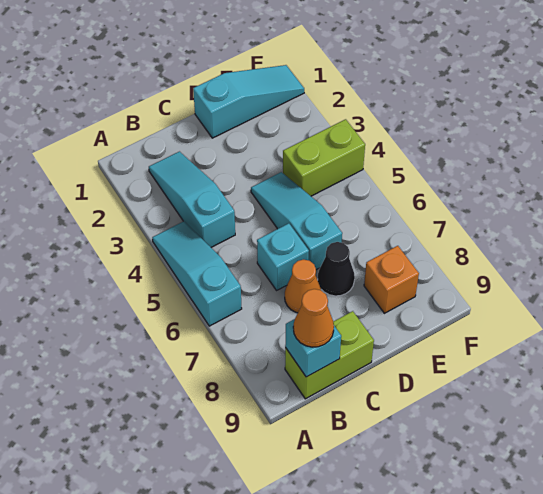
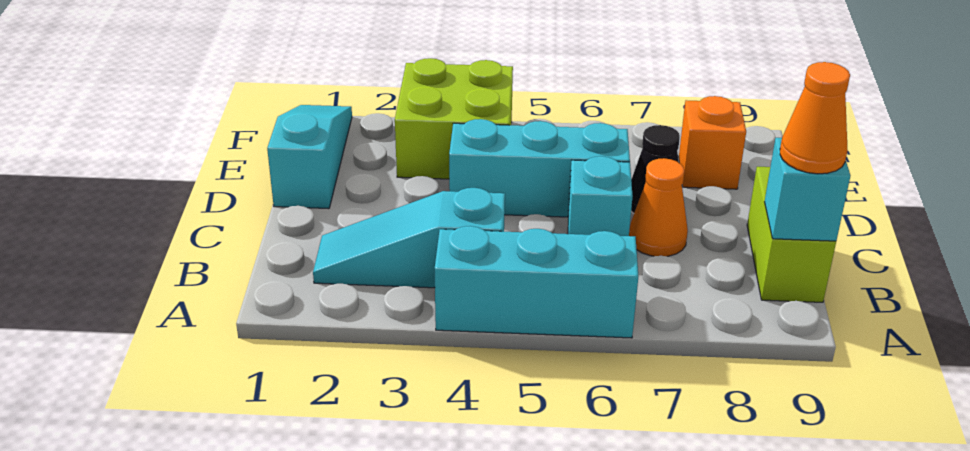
cyan slope A4:A6 level 1 top 6 -> cyan brick A4:A6 level 1
cyan slope D4:D6 level 1 top 6 -> cyan brick D4:D6 level 1
lime brick E4:F4 level 1 -> lime brick E3:F4 level 1

